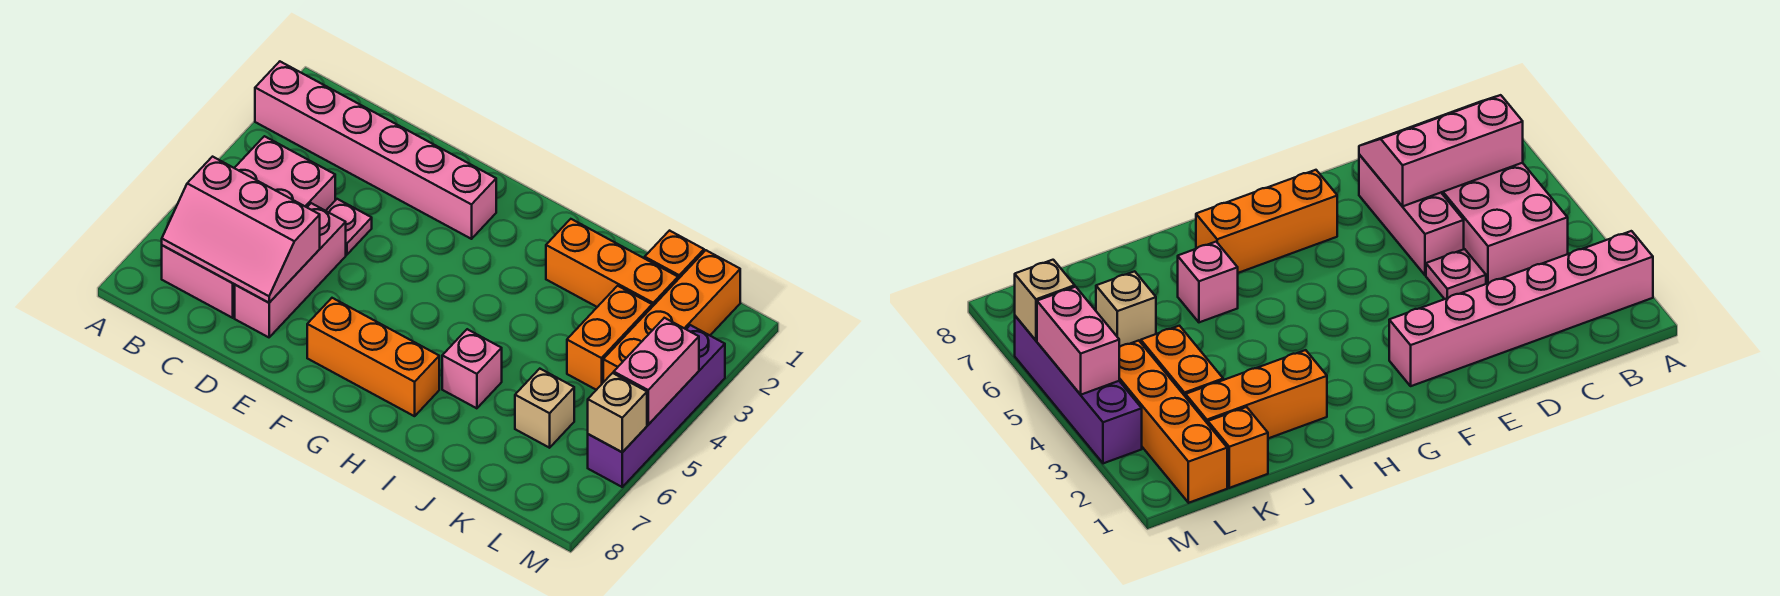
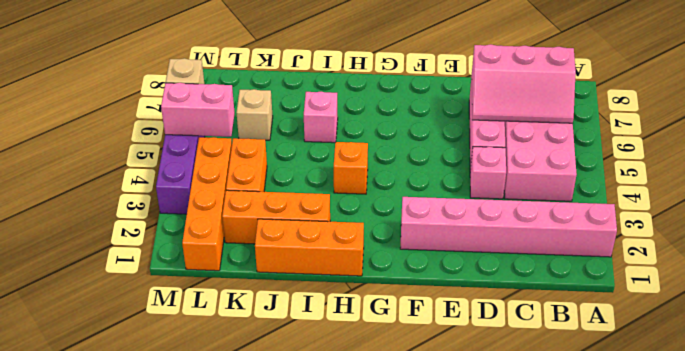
pink slope B6:D7 level 2 top 6 -> pink slope B6:D7 level 2 top 7
pink plate D4 level 1 -> pink brick D4 level 1
orange brick F7:H7 level 1 -> orange brick H1:J1 level 1
orange brick K1 level 1 -> orange brick H4 level 1
pink brick M4:M5 level 2 -> pink brick L5:M5 level 2

